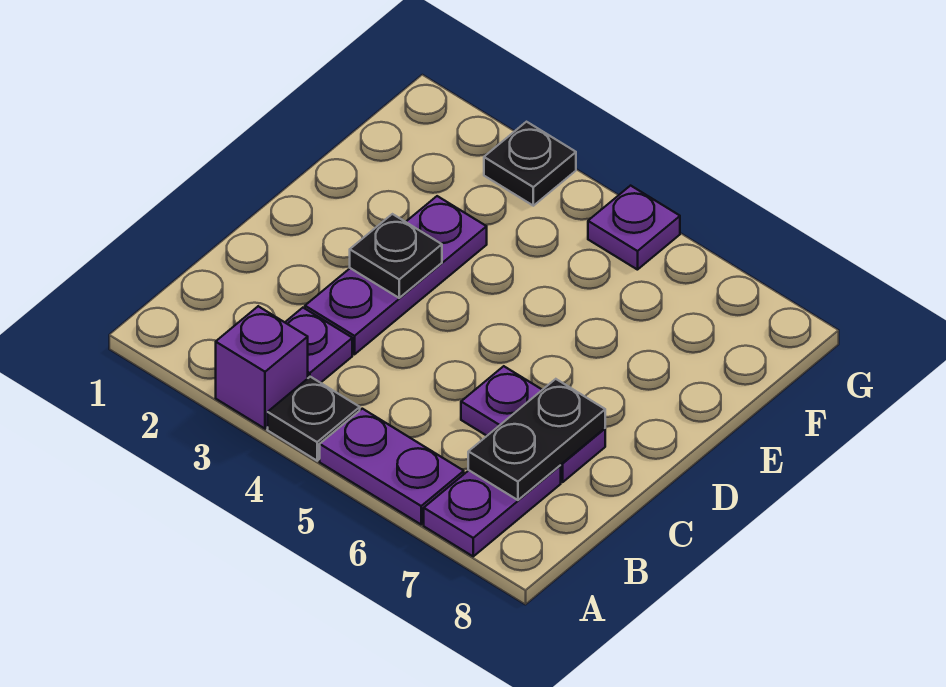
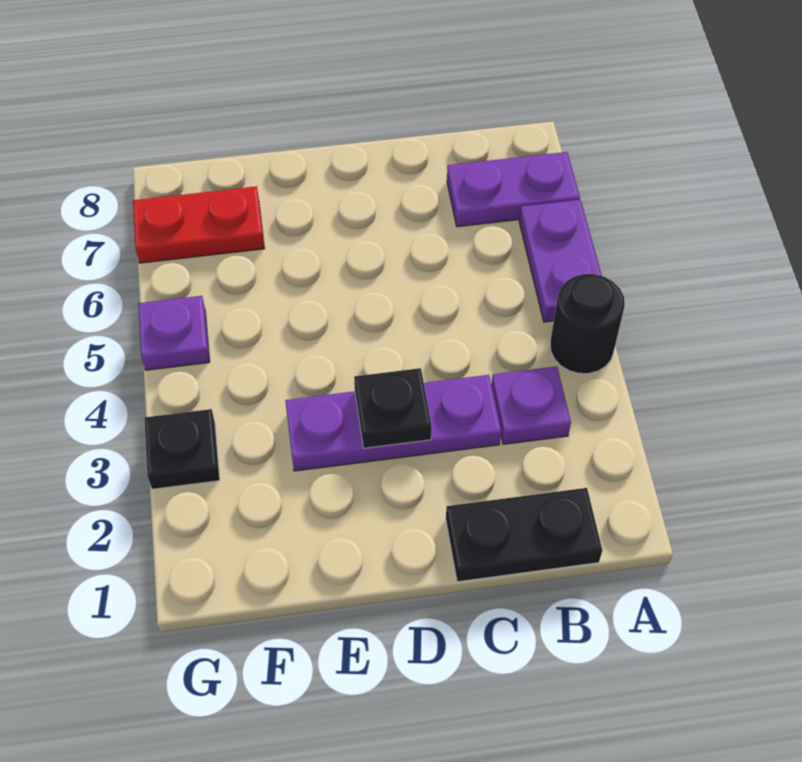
purple brick A3 level 1 -> none
black plate A4 level 1 -> black round brick A4 level 1
black plate B7:C7 level 2 -> black plate B1:C1 level 1
purple plate C6:C7 level 1 -> none
none -> red plate F7:G7 level 1

